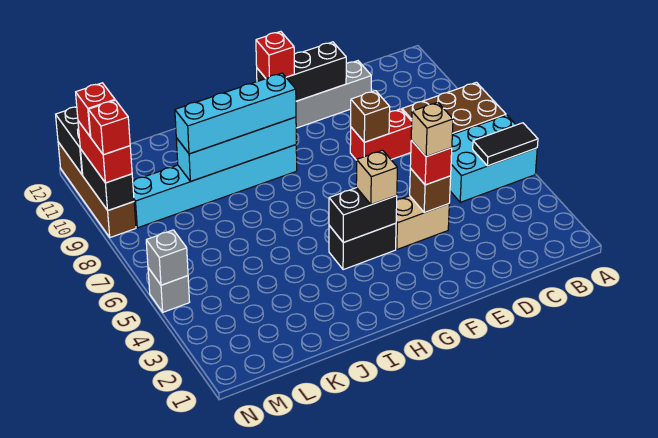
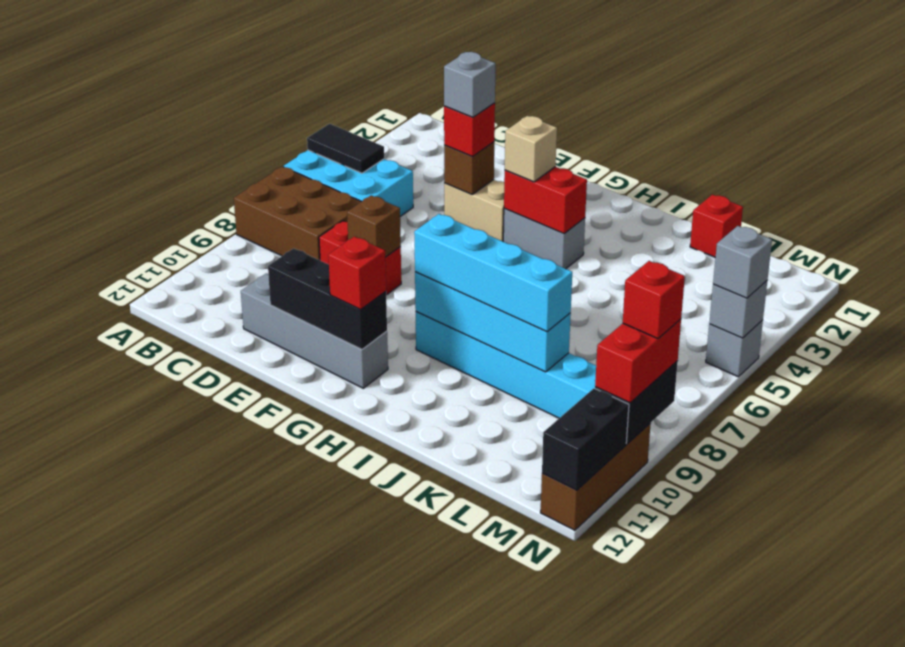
tan brick E4 level 4 -> grey brick E4 level 4
black brick G4:H4 level 1 -> grey brick G4:H4 level 1
black brick G4:H4 level 2 -> red brick G4:H4 level 2
none -> grey brick N5 level 3
brown brick N9:N12 level 1 -> brown brick N10:N12 level 1
red brick N10 level 4 -> red brick K1 level 1

